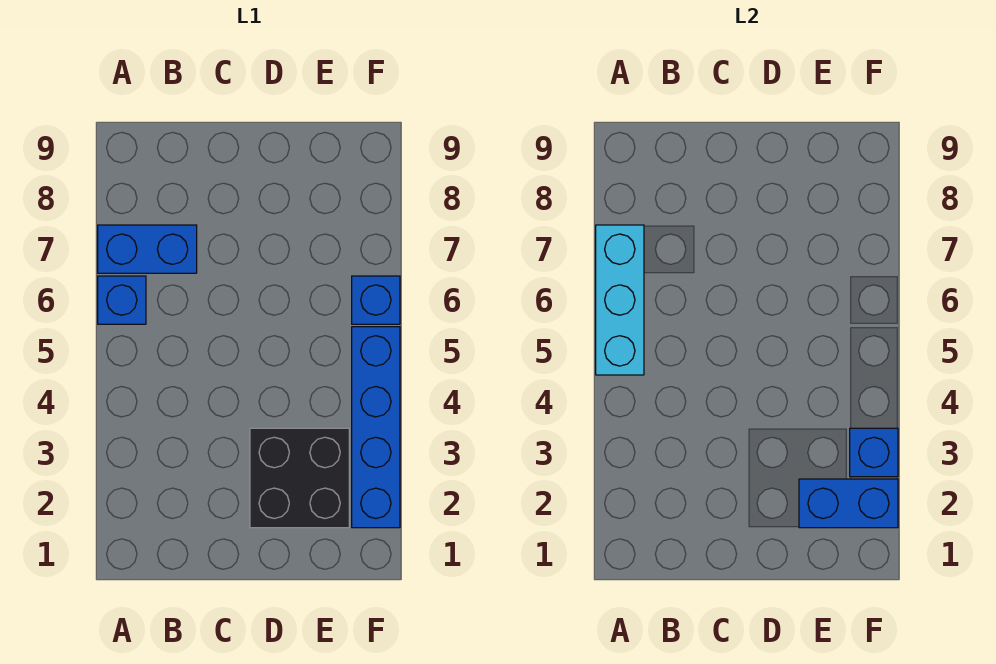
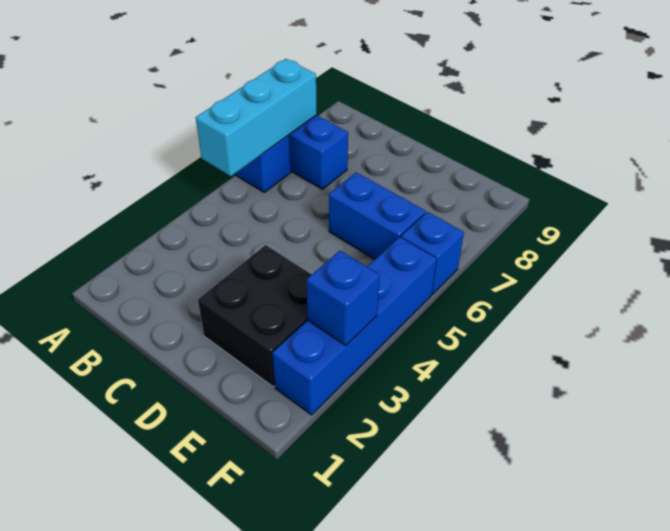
blue brick E2:F2 level 2 -> blue brick D6:E6 level 1

